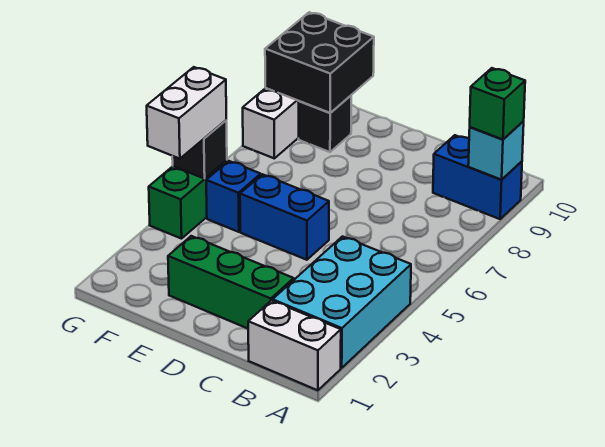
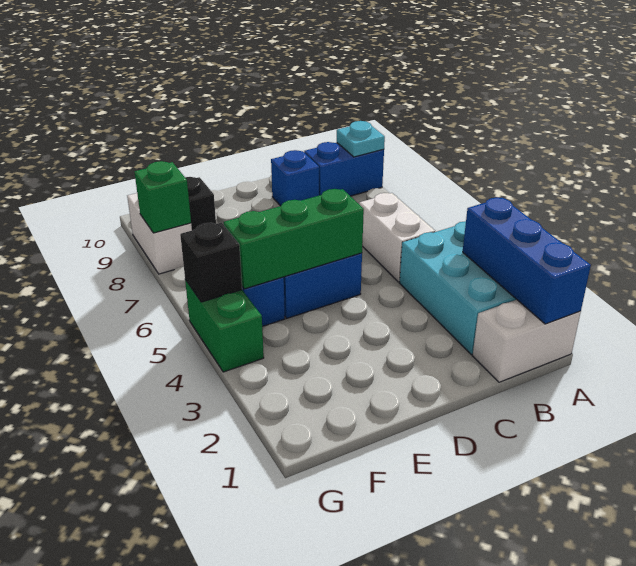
none -> blue brick A1:A3 level 2
cyan brick A9 level 2 -> cyan plate A9 level 2
green brick A9 level 3 -> green brick G8 level 2
green brick C2:E2 level 1 -> green brick D5:F5 level 2
none -> blue brick C9 level 1
black brick F9:G10 level 2 -> none
white brick G4:G5 level 3 -> white brick B5:B6 level 1

